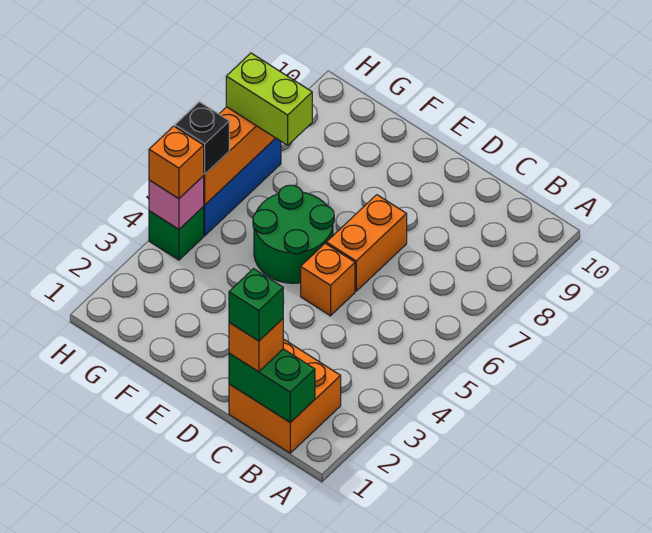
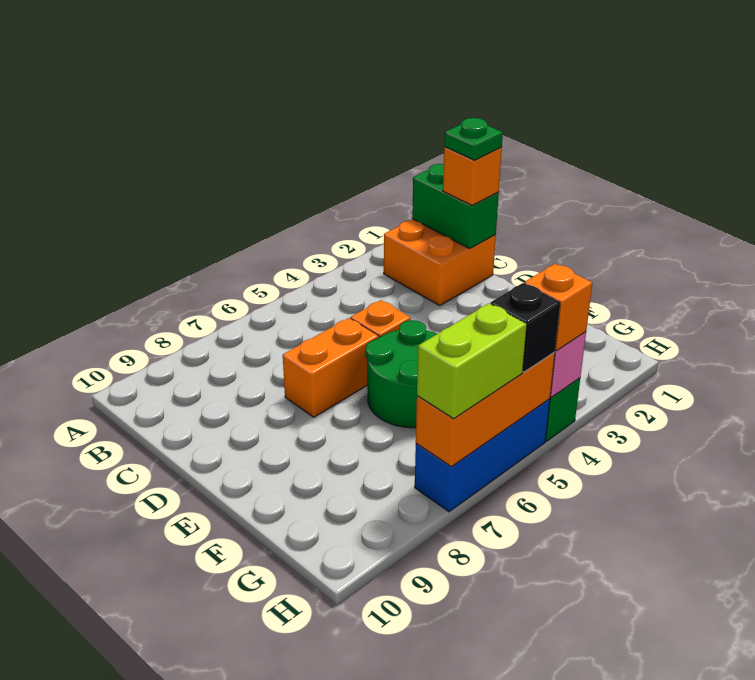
green brick C1 level 4 -> green plate C1 level 4
lime brick G7:H7 level 3 -> lime brick H6:H7 level 3

